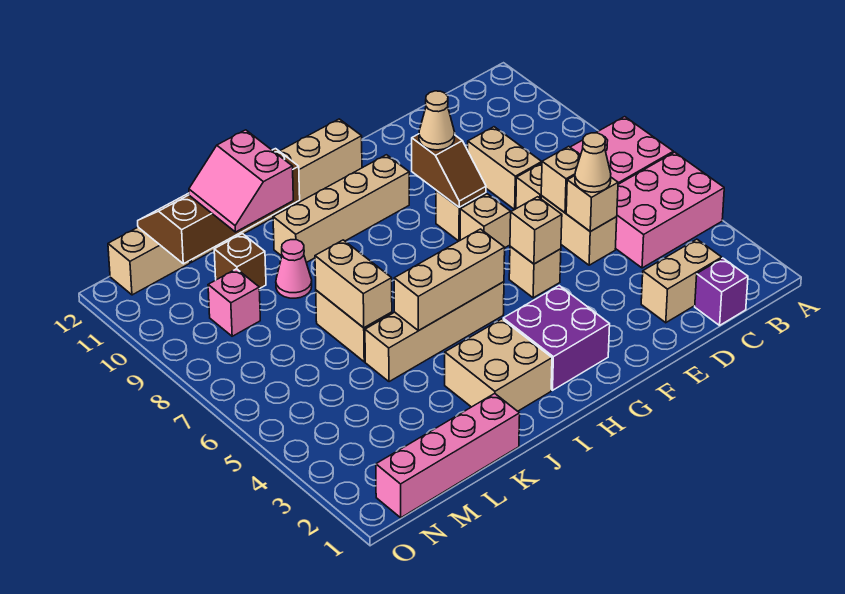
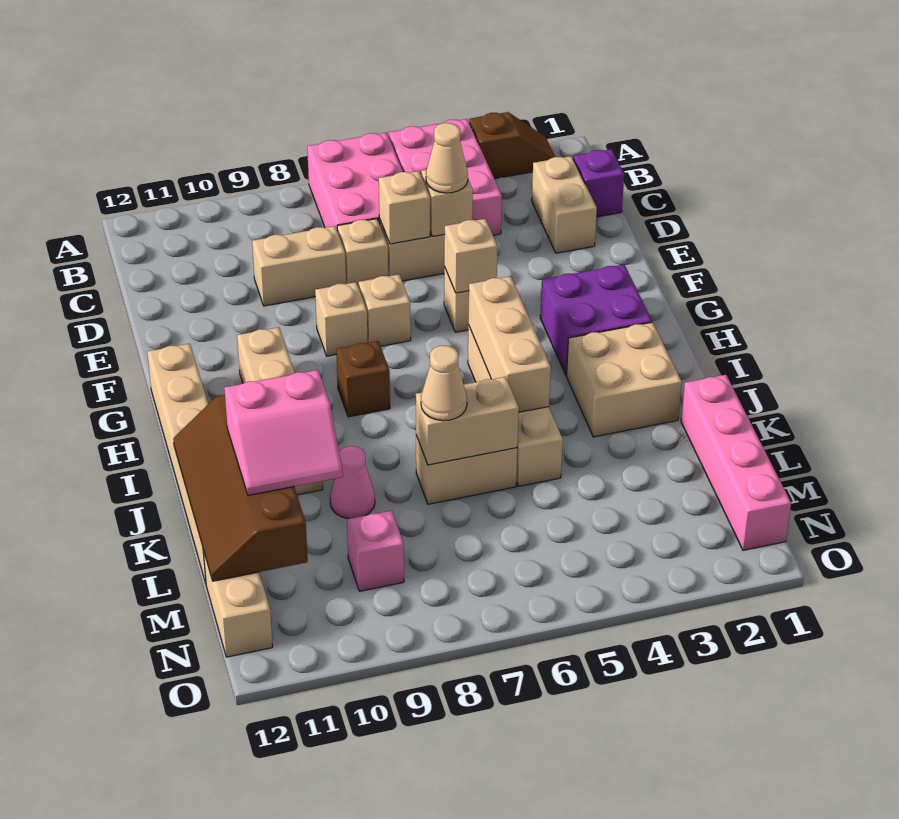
brown slope F8:F9 level 2 top 9 -> brown slope A2:A3 level 1 top 3
tan cone F9 level 3 -> tan cone K7 level 3
brown brick L10 level 1 -> brown brick H8 level 1

